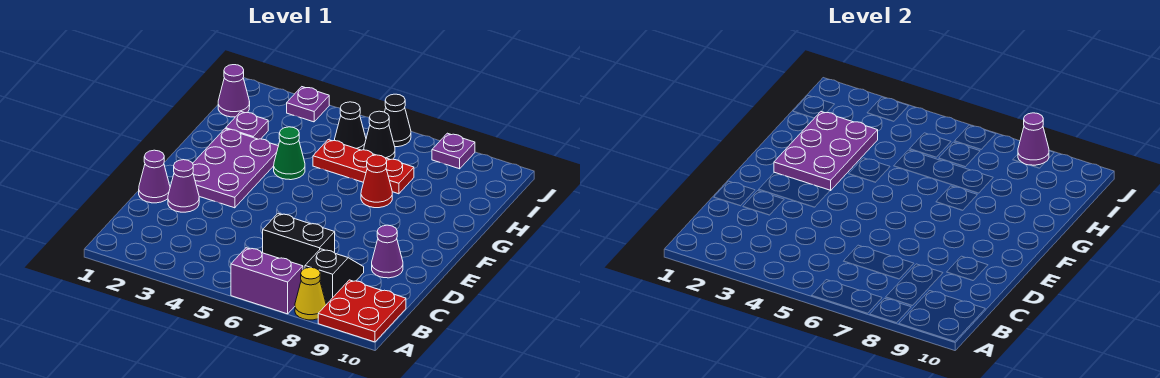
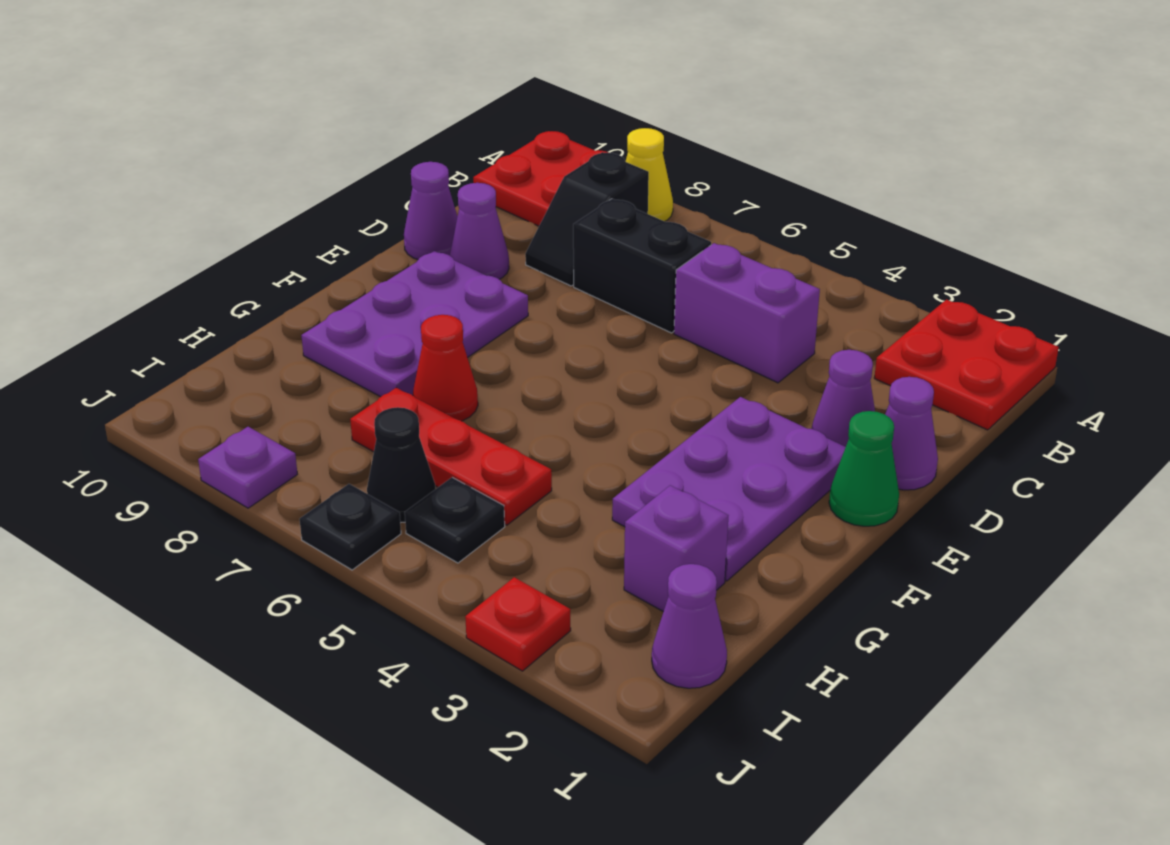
none -> red plate A1:B2 level 1
purple brick A6:A7 level 1 -> purple brick C4:C5 level 1
purple plate F2:H3 level 2 -> purple plate E8:G9 level 1
green cone G4 level 1 -> green cone E1 level 1
purple plate H2 level 1 -> purple brick H2 level 1
black cone I5 level 1 -> black plate I5 level 1
purple plate J3 level 1 -> red plate J3 level 1
black cone J6 level 1 -> black plate J6 level 1
purple cone J8 level 2 -> purple cone D10 level 1

